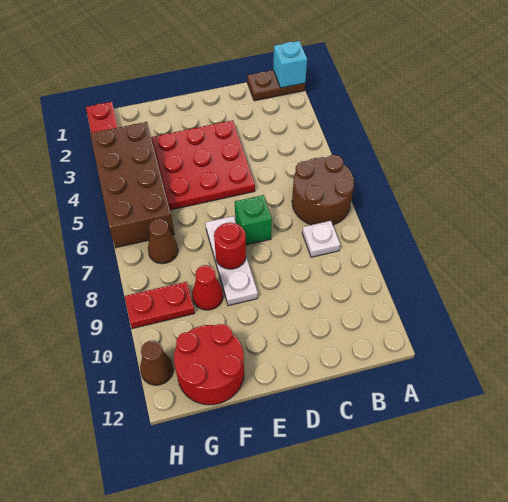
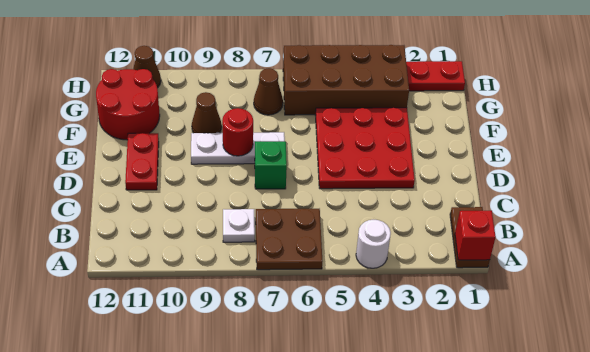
cyan brick A1 level 2 -> red brick A1 level 2
none -> white round brick A4 level 1
brown round brick A6:B7 level 1 -> brown plate A6:B7 level 1
red cone F9 level 1 -> brown cone F9 level 1
red plate G9:H9 level 1 -> red plate D11:E11 level 1

